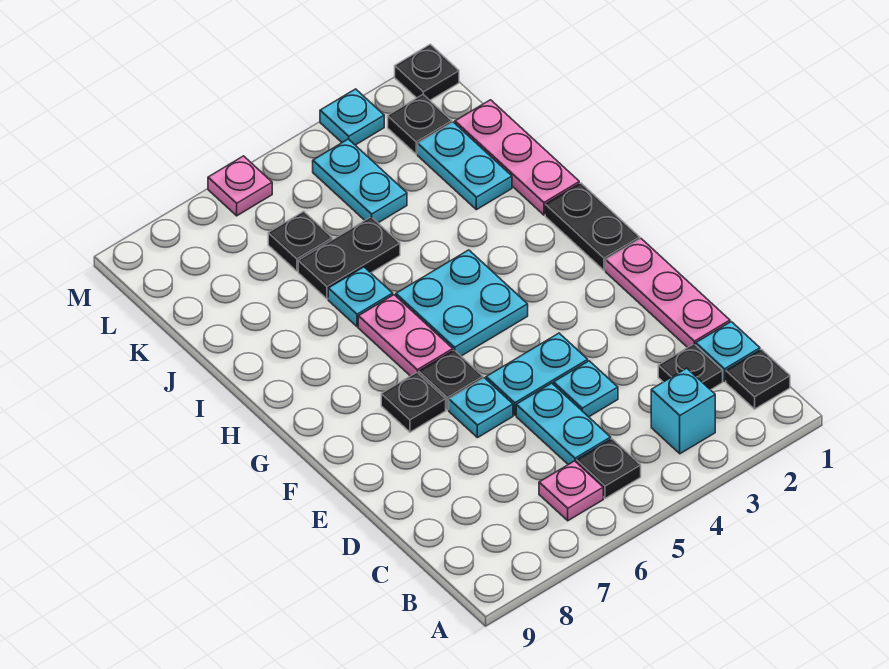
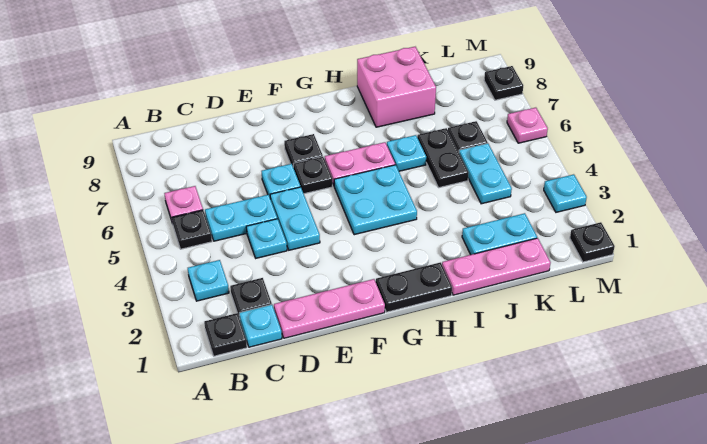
cyan brick B3 level 1 -> cyan plate B3 level 1
none -> pink brick I8:J9 level 1
cyan plate K4:L4 level 1 -> cyan plate K4:K5 level 1
black plate L2 level 1 -> black plate M8 level 1

